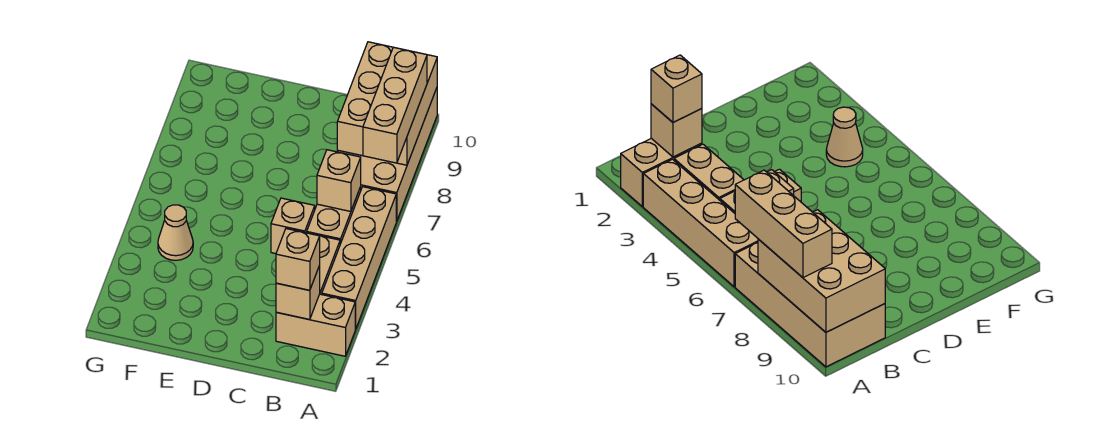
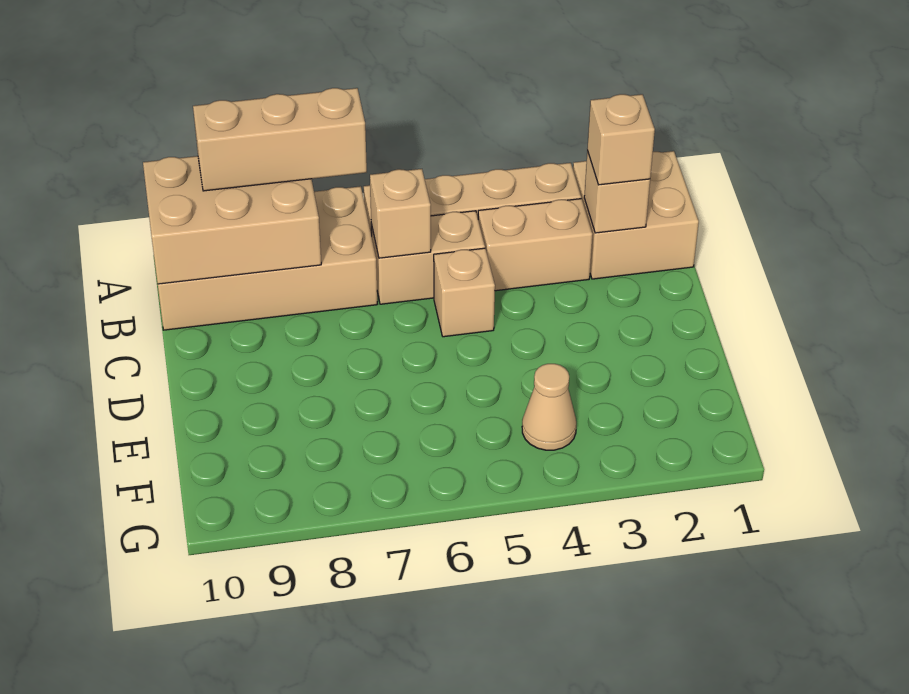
tan brick A2:B2 level 1 -> tan brick A1:B2 level 1

